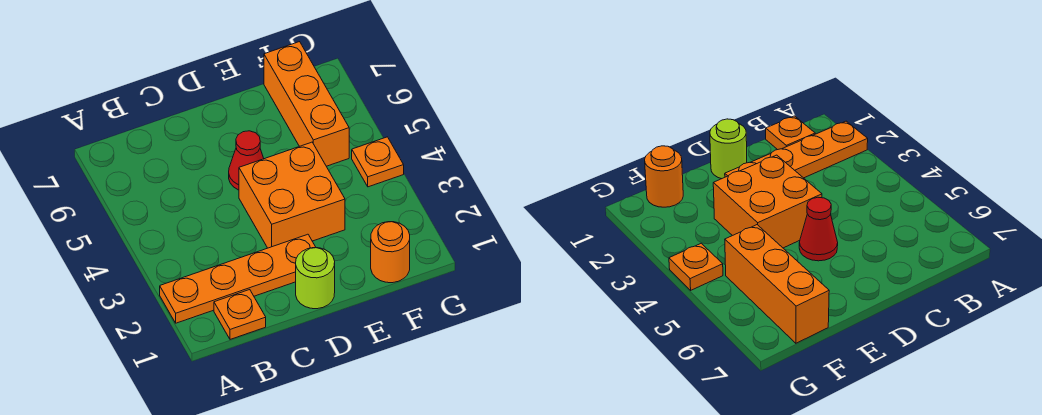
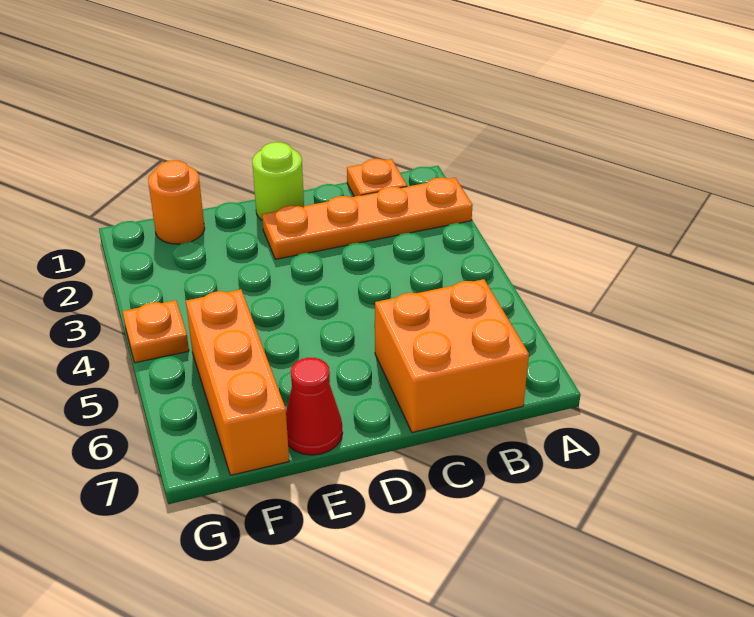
orange brick D3:E4 level 1 -> orange brick B6:C7 level 1
red cone D5 level 1 -> red cone E7 level 1

